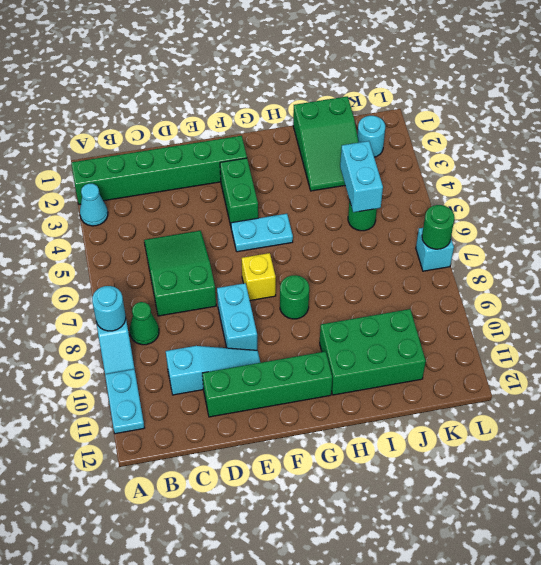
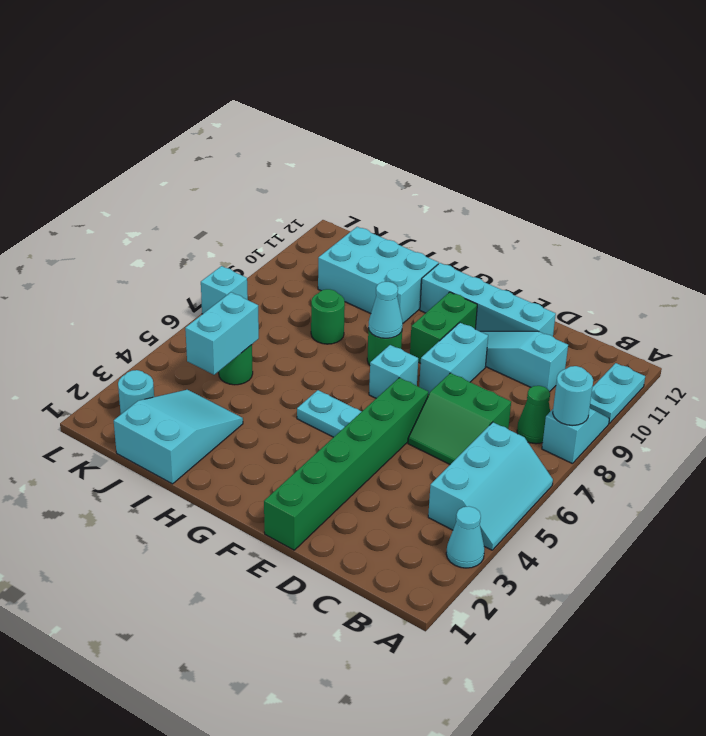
green brick A2:F2 level 1 -> green brick E1:E6 level 1
none -> cyan slope A4:B6 level 1 top B
green slope C5:D7 level 1 top 7 -> green slope C6:D7 level 1 top 7
green brick D11:G11 level 1 -> cyan brick D11:G11 level 1
green brick F3:F4 level 1 -> green brick F9:F10 level 1
yellow brick F7 level 1 -> cyan brick F7 level 1
none -> cyan cone G8 level 2
green brick H10:J11 level 1 -> cyan brick H10:J11 level 1
green slope I1:J3 level 1 top 1 -> cyan slope I1:J3 level 1 top 1
green round brick L7 level 2 -> green round brick I8 level 1

